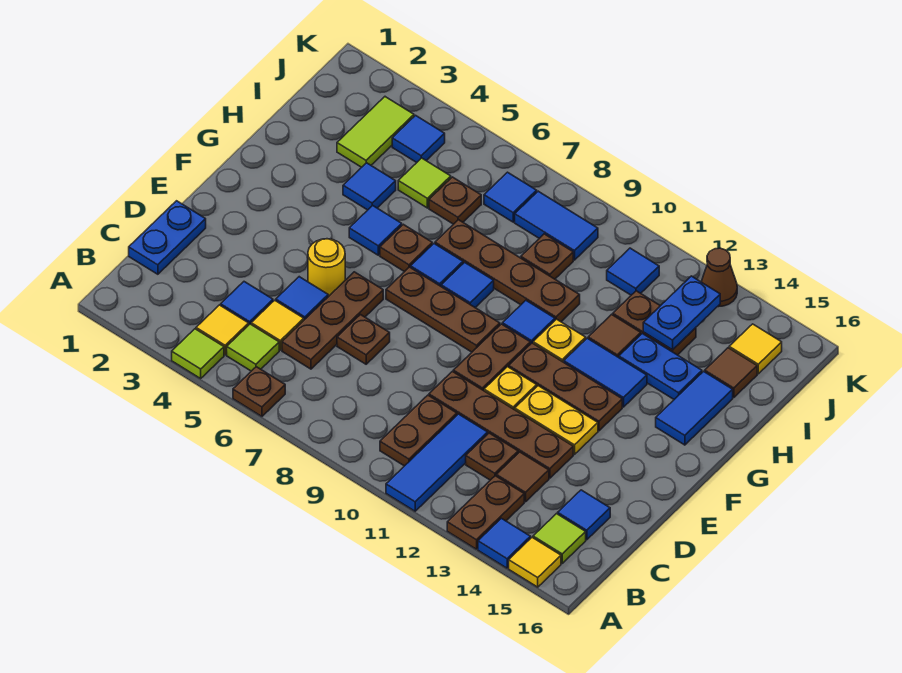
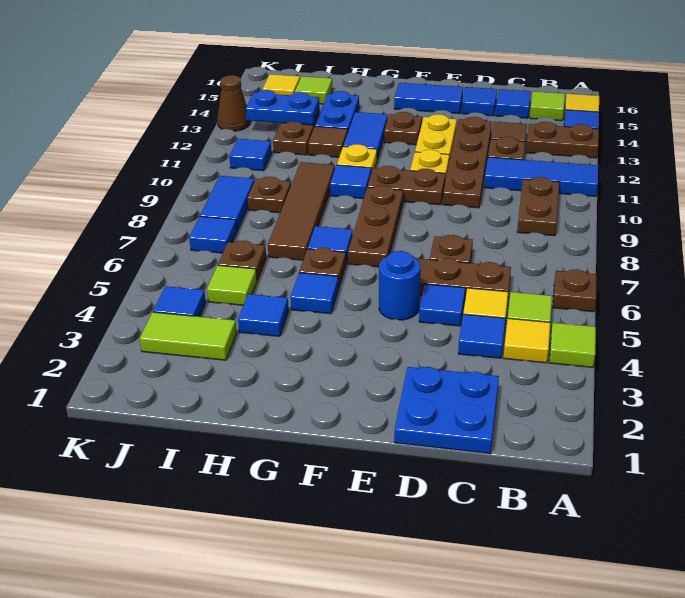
brown plate B10:C10 level 1 -> brown plate B9:B10 level 1
blue plate C1:D1 level 1 -> blue plate C1:D2 level 1
yellow round brick E5 level 1 -> blue round brick E5 level 1
brown plate F11:F13 level 1 -> brown plate F13 level 1
blue tile G8 level 1 -> blue tile D15 level 1
blue tile G15:H15 level 1 -> blue tile E15:F15 level 1
brown plate H7:H10 level 1 -> brown tile H7:H10 level 1
brown tile I15 level 1 -> lime tile I15 level 1

